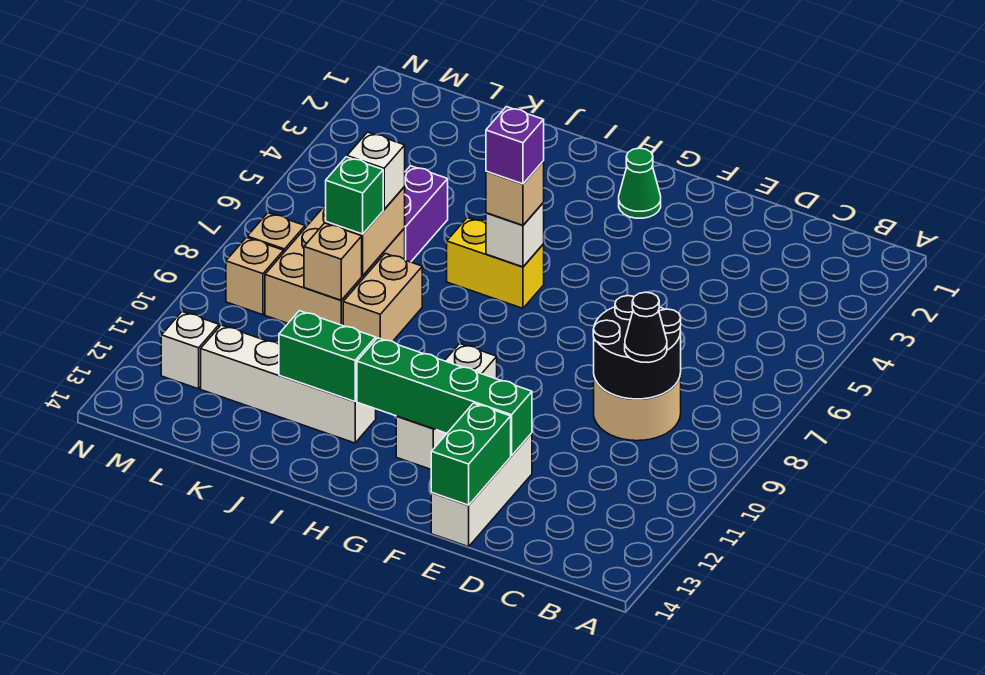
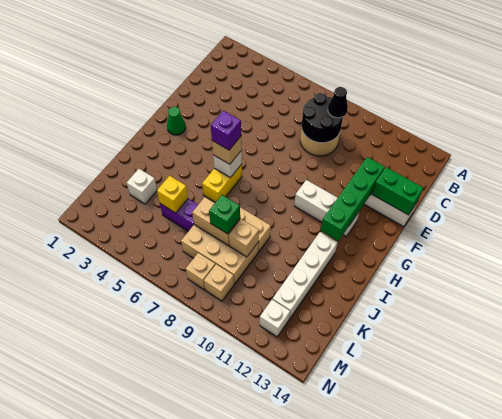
green brick I12:J12 level 2 -> none
none -> yellow brick K5 level 2
white brick K7 level 3 -> white brick K3 level 1

